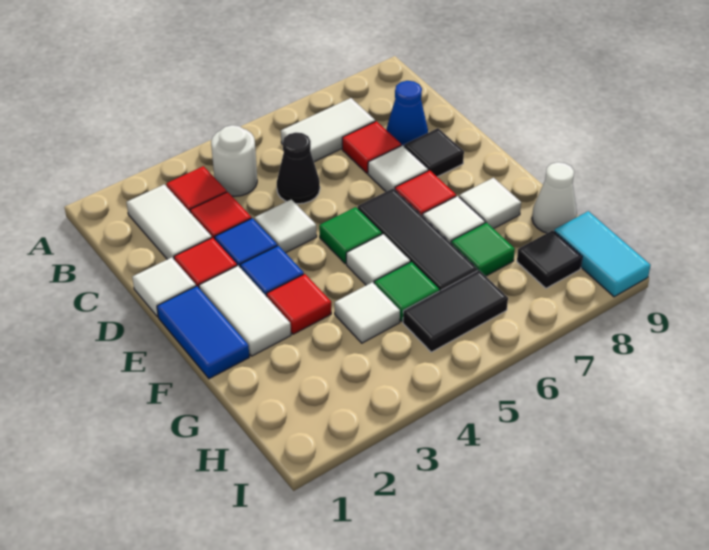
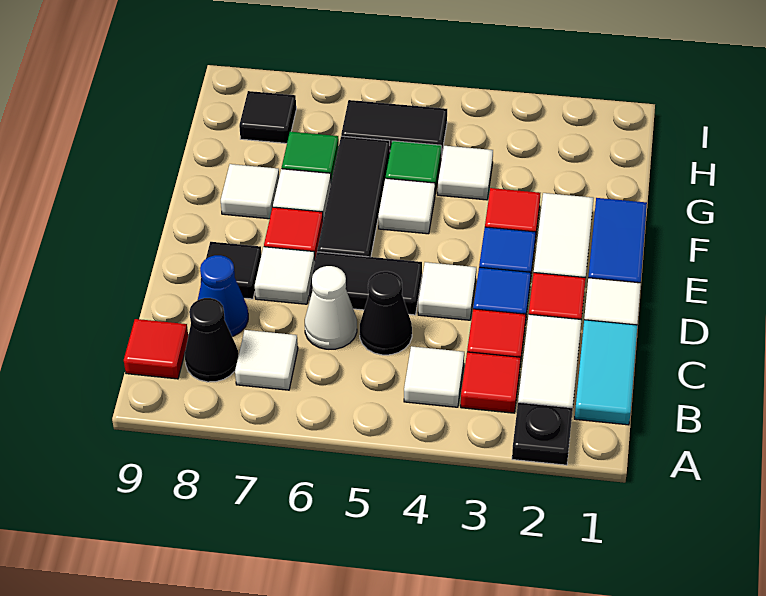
none -> black plate A2 level 1
white round brick B4 level 1 -> white tile B4 level 1
white tile B6:B7 level 1 -> white tile B7 level 1
none -> black cone B8 level 1
red tile C7 level 1 -> red tile B9 level 1
none -> black tile D5:D6 level 1
green tile E5 level 1 -> none
white cone G9 level 1 -> white cone C6 level 1
cyan tile H9:I9 level 1 -> cyan tile B1:C1 level 1

